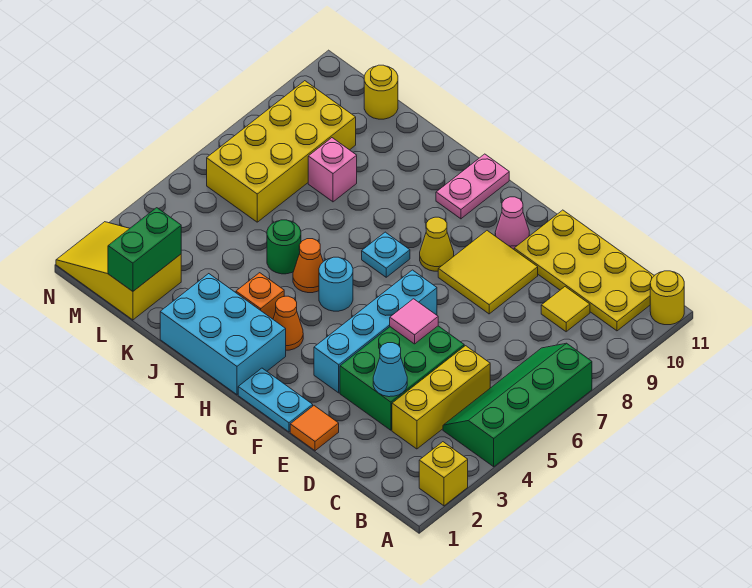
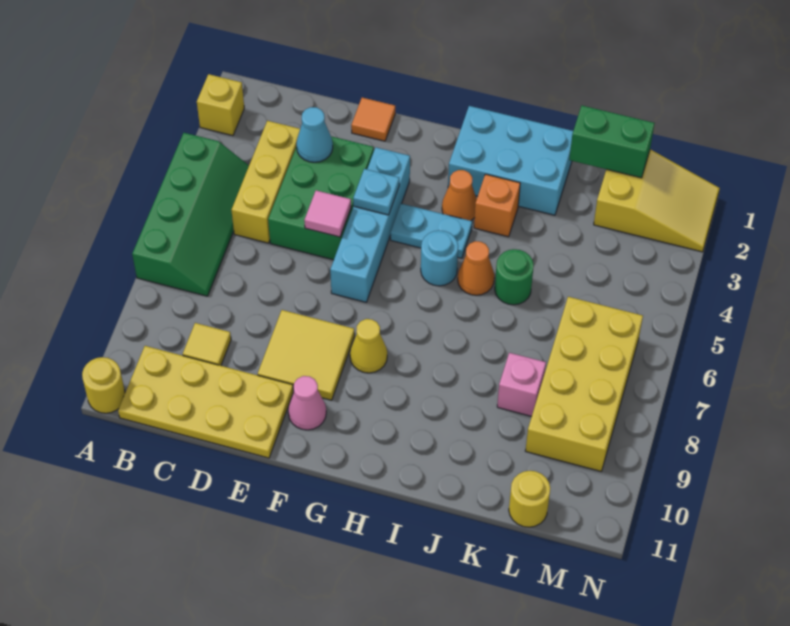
cyan plate F1:G1 level 1 -> cyan plate G4:H4 level 1
cyan plate H7 level 1 -> cyan plate F4 level 2
pink plate H10:H11 level 1 -> none
green brick L1:L2 level 2 -> green brick K1:L1 level 2

